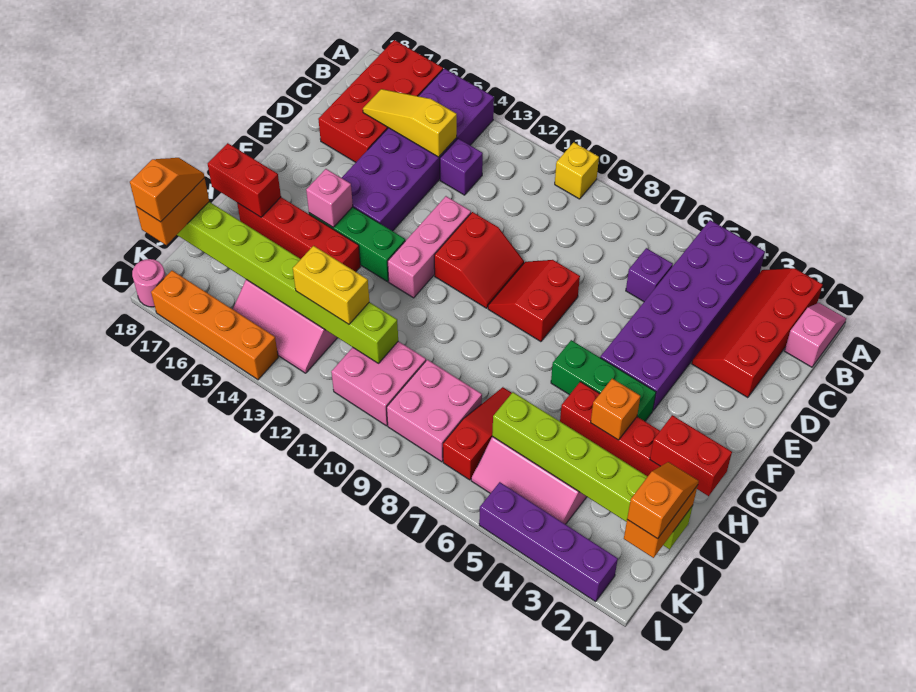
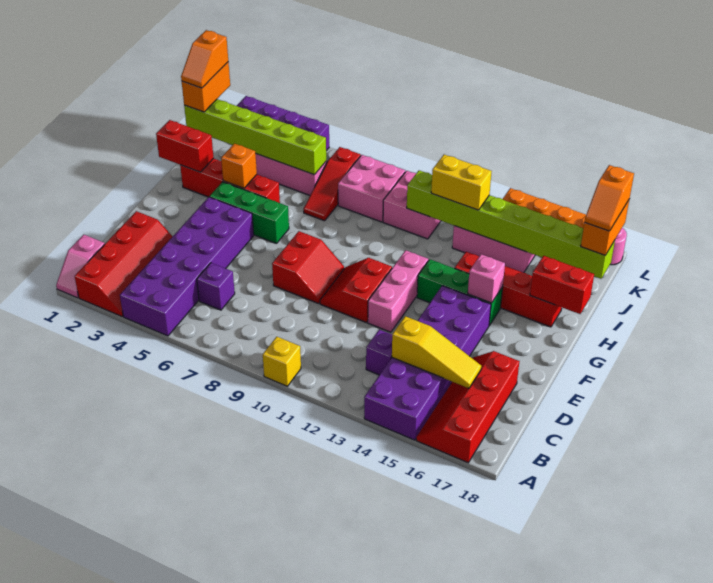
red brick A16:D17 level 1 -> red slope A16:D17 level 1 top 17

